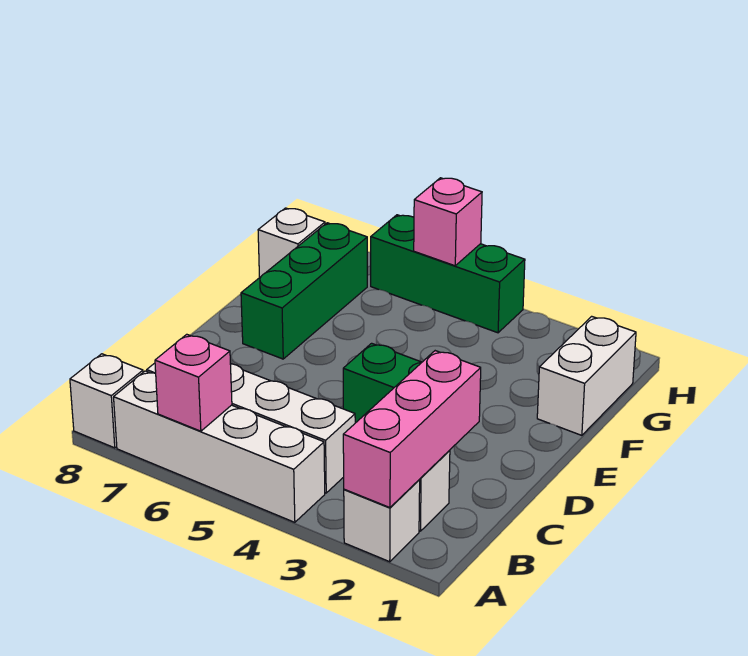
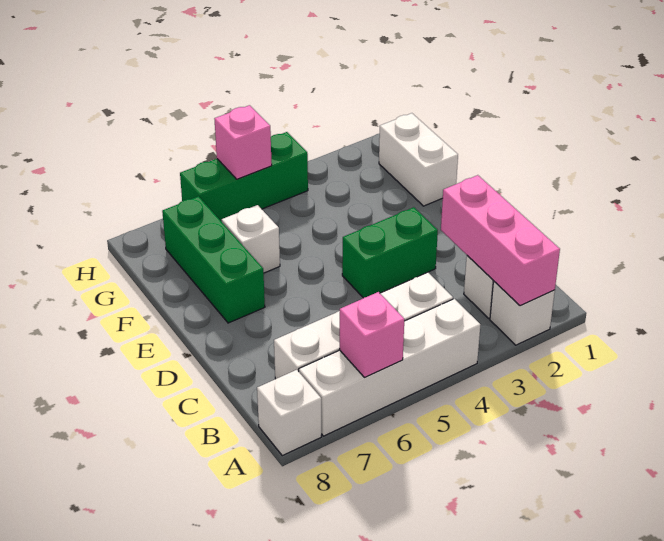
white brick G8 level 1 -> white brick F6 level 1

